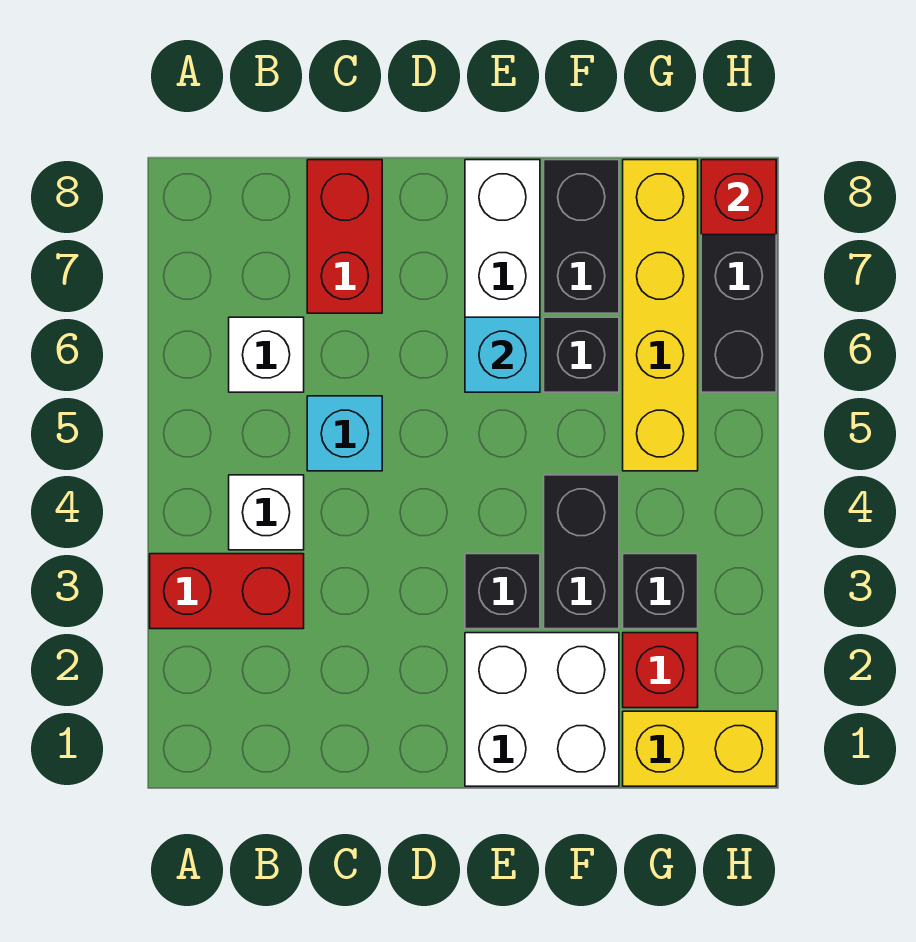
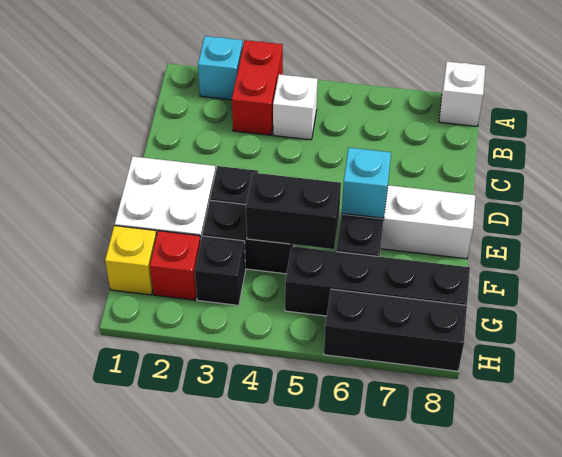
white brick B6 level 1 -> white brick A8 level 1
cyan brick C5 level 1 -> cyan brick A2 level 1
red brick C7:C8 level 1 -> none
black brick F7:F8 level 1 -> black brick F4:F5 level 2
yellow brick G1:H1 level 1 -> yellow brick G1 level 1
yellow brick G5:G8 level 1 -> black brick G5:G8 level 1
red brick H8 level 2 -> none

